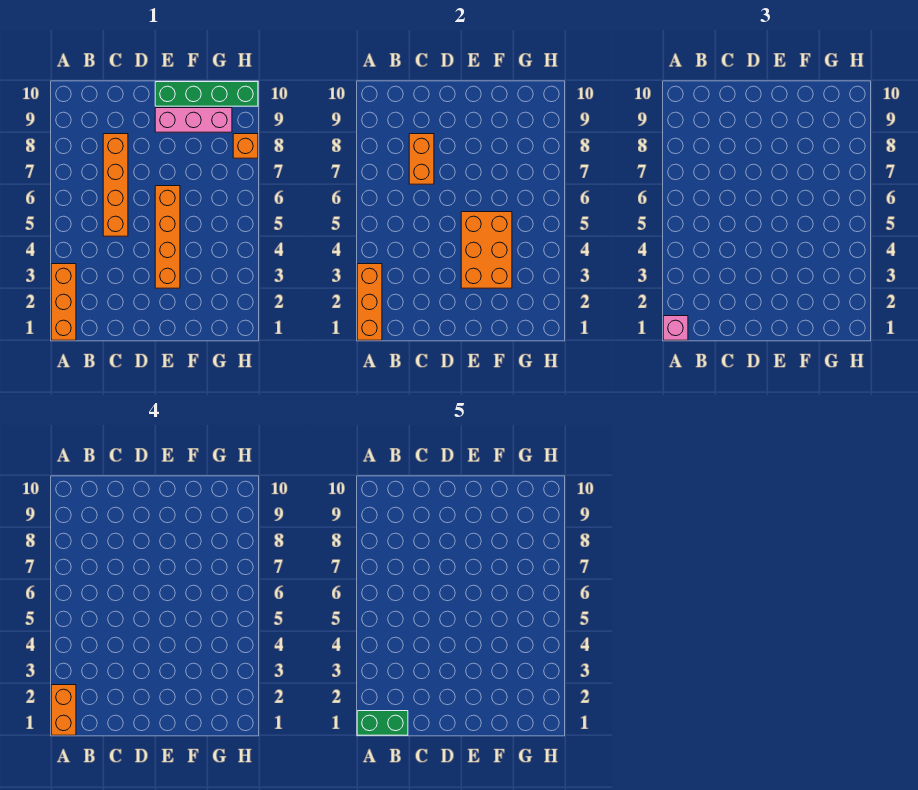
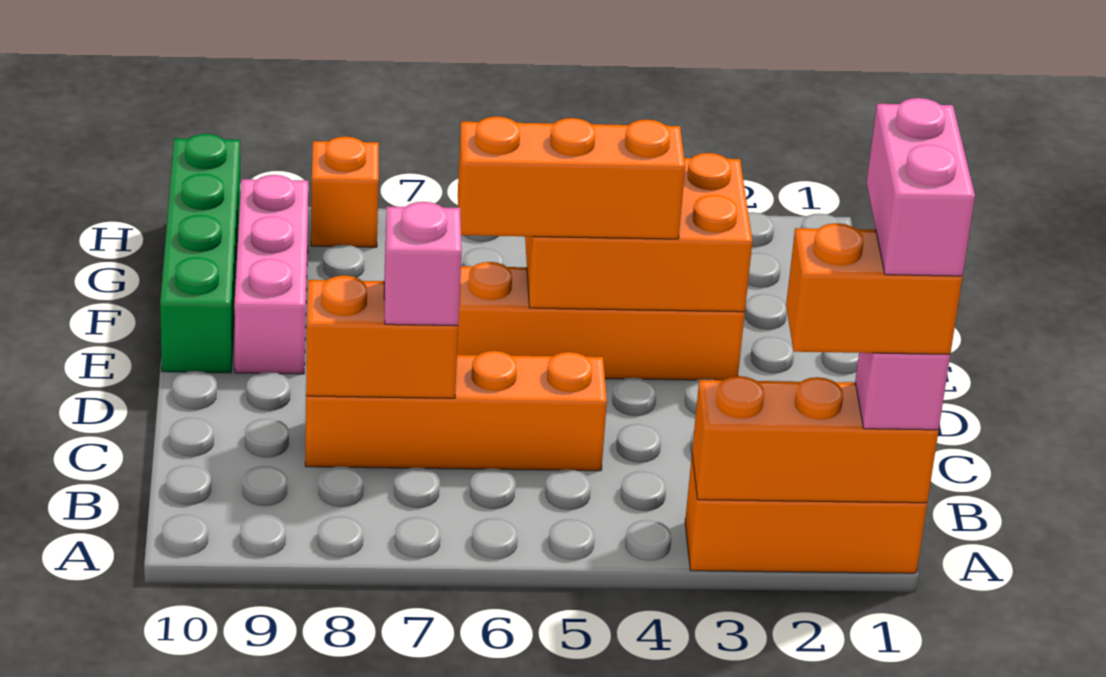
green brick A1:B1 level 5 -> pink brick A1:B1 level 5
none -> pink brick C7 level 3
none -> orange brick E4:E6 level 3

